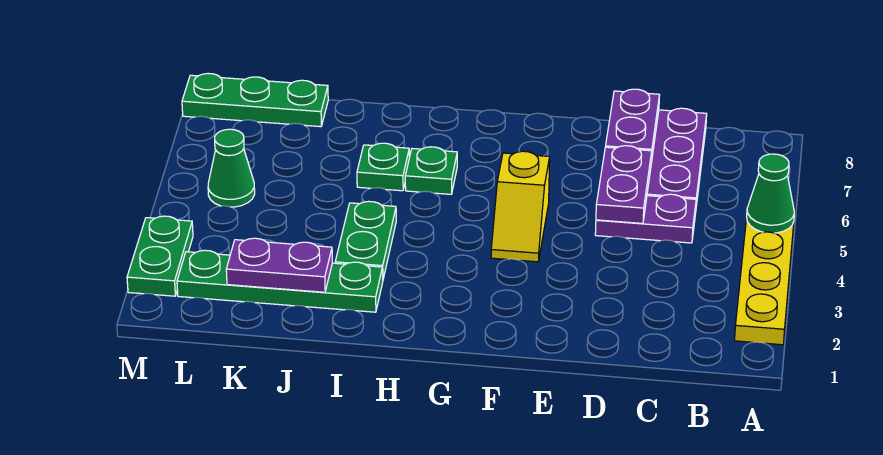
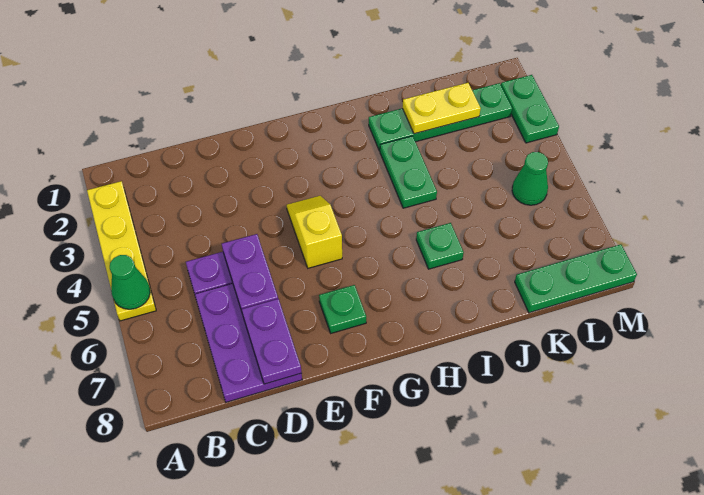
green plate H6 level 1 -> green plate F7 level 1
purple plate J2:K2 level 2 -> yellow plate J2:K2 level 2

